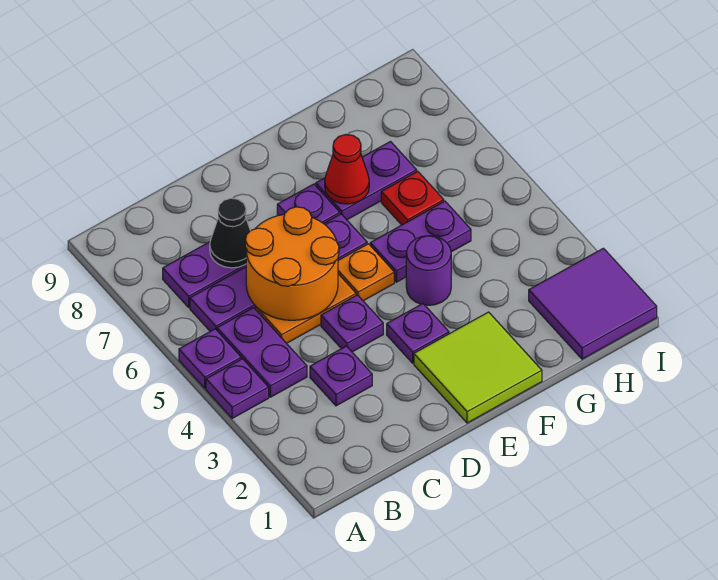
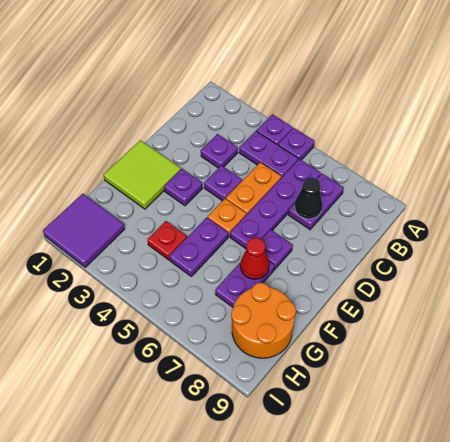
orange round brick C5:D6 level 2 -> orange round brick G8:H9 level 1
purple round brick F4 level 1 -> none
red plate G6 level 1 -> red plate G4 level 1

